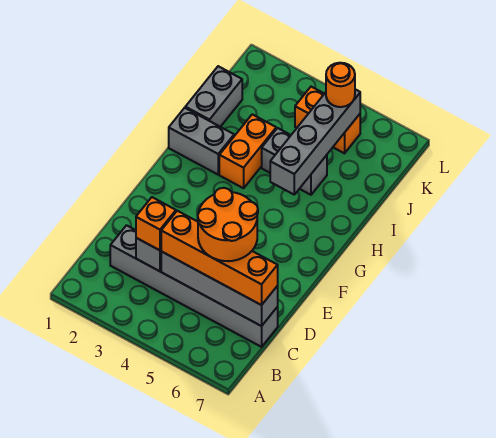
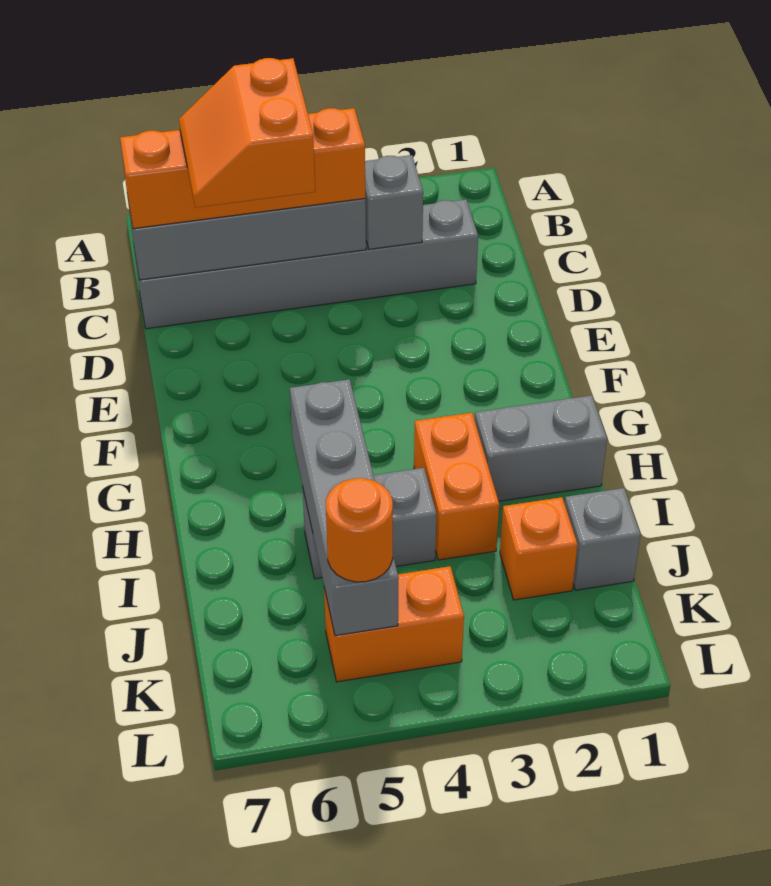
orange brick C3 level 3 -> orange brick J2 level 1
orange round brick C5:D6 level 4 -> orange slope C5:D6 level 4 top 5
grey brick I1:J1 level 1 -> grey brick J1 level 1

